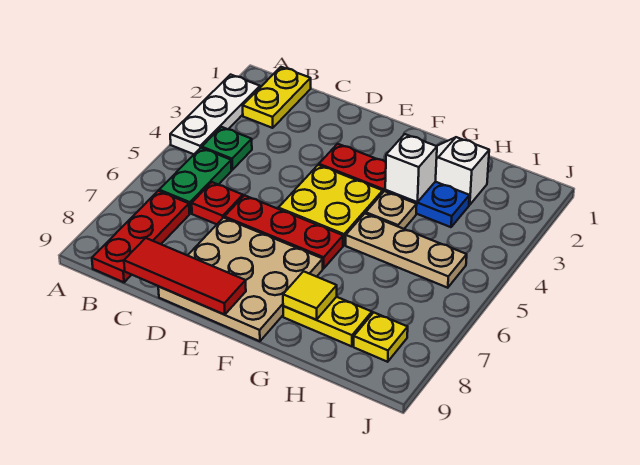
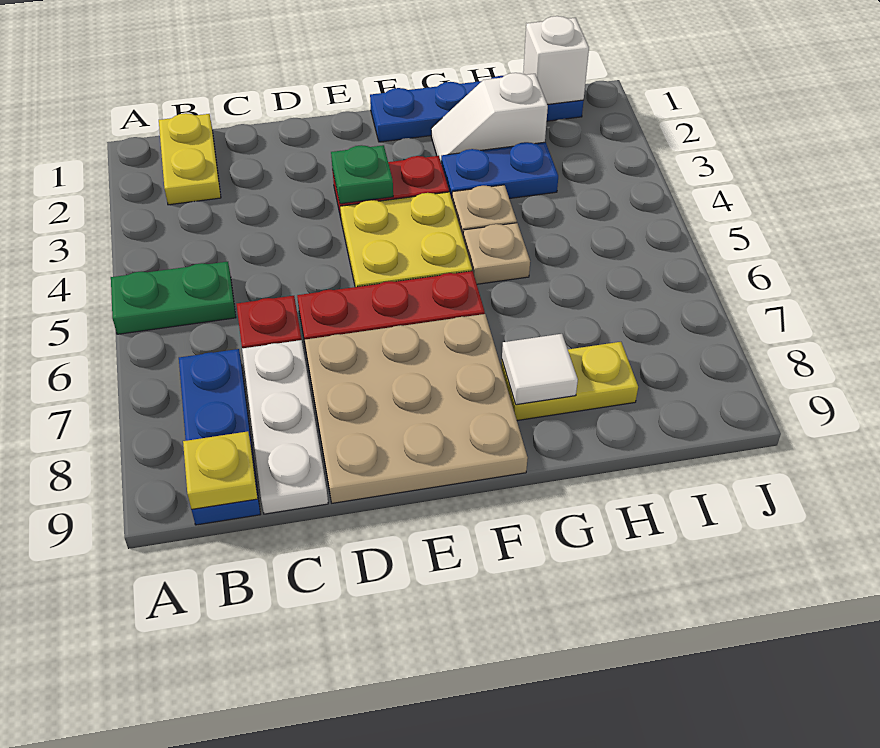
white plate A2:A4 level 1 -> white plate C7:C9 level 1
green plate B4 level 1 -> green plate E3 level 2
green plate B5:B6 level 1 -> green plate A5:B5 level 1
red plate B7:B9 level 1 -> blue plate B7:B9 level 1
red tile C9:E9 level 2 -> none
none -> blue plate F1:I1 level 1
white brick G3 level 2 -> white brick I1 level 2
tan plate G5:I5 level 1 -> tan plate G5 level 1
yellow tile G8 level 2 -> white tile G8 level 2
yellow plate I8 level 1 -> yellow plate B9 level 2

